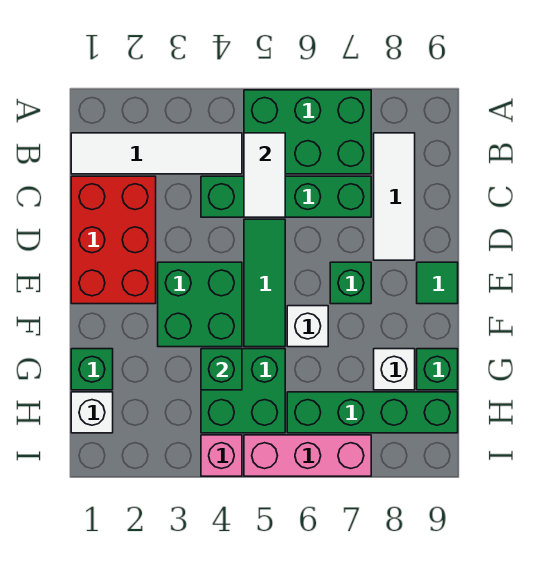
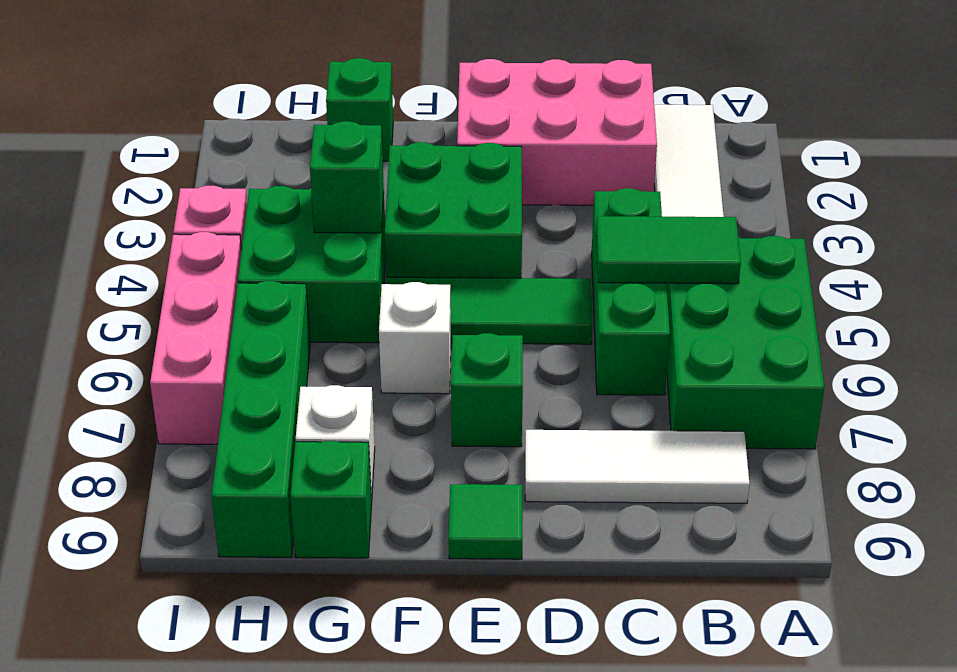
white tile B5:C5 level 2 -> green tile B5:C5 level 2
red brick C1:E2 level 1 -> pink brick C1:E2 level 1
green brick C4:C7 level 1 -> green brick C4:C6 level 1
white brick H1 level 1 -> none

